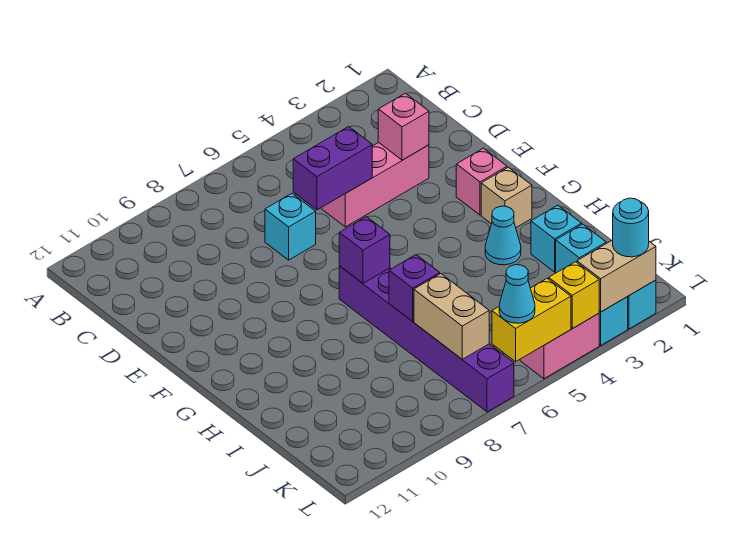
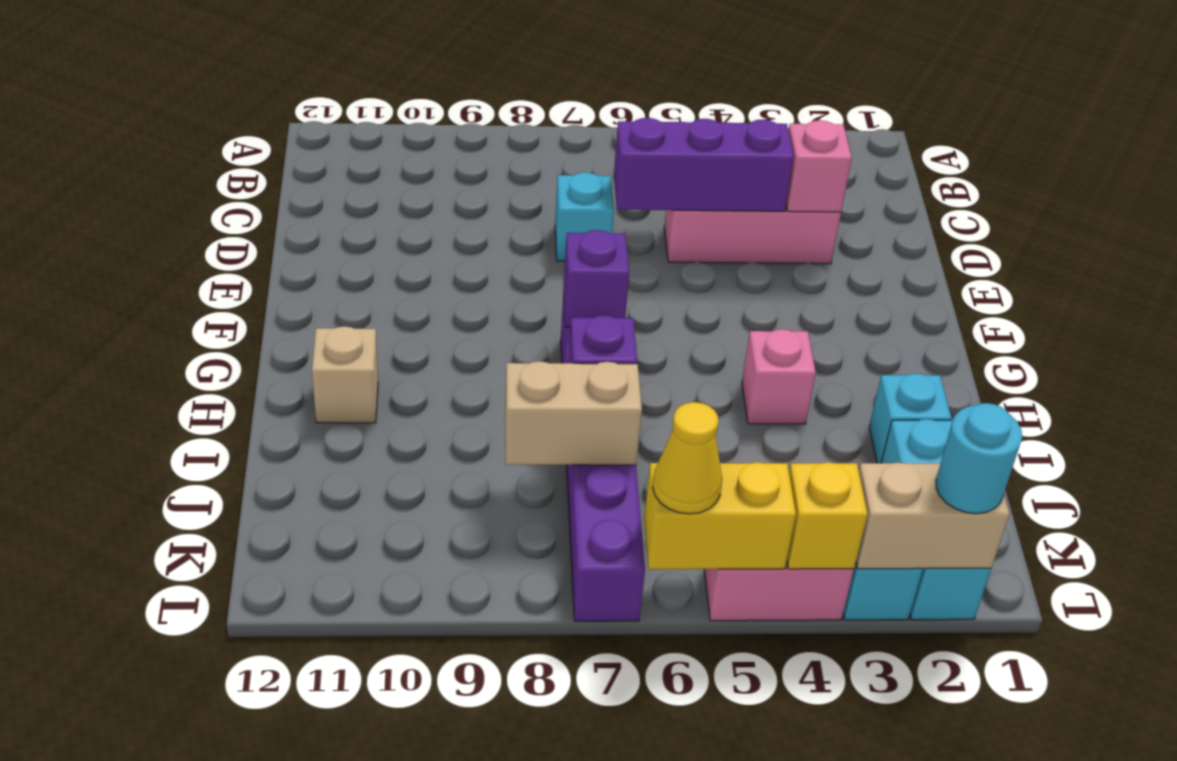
purple brick D5:D6 level 2 -> purple brick D4:D6 level 2
pink brick F2 level 1 -> pink brick H4 level 1
tan brick G2 level 1 -> tan brick H11 level 1
cyan cone H3 level 1 -> none
tan brick J7:K7 level 2 -> tan brick J7:J8 level 2
cyan cone L6 level 3 -> yellow cone L6 level 3

